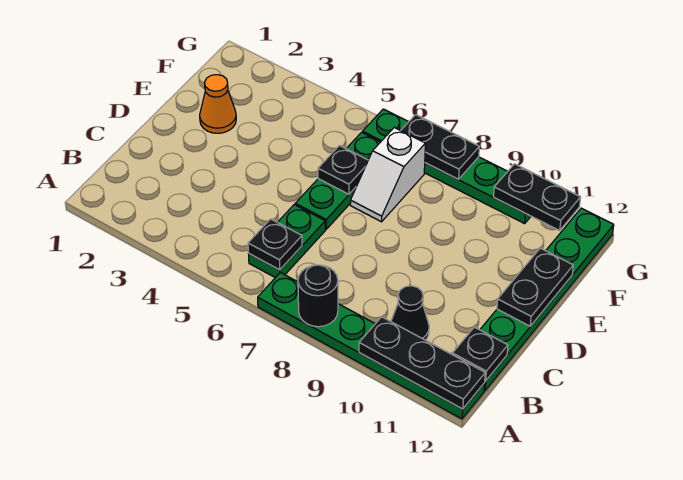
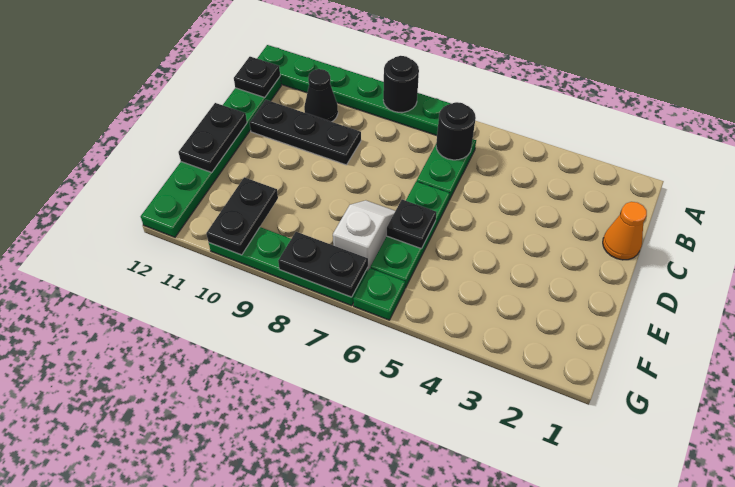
black plate A10:A12 level 2 -> black plate C9:C11 level 1
black plate B6 level 2 -> black round brick B6 level 2
orange cone E2 level 1 -> orange cone C1 level 1
black plate G10:G11 level 2 -> black plate F10:G10 level 2

